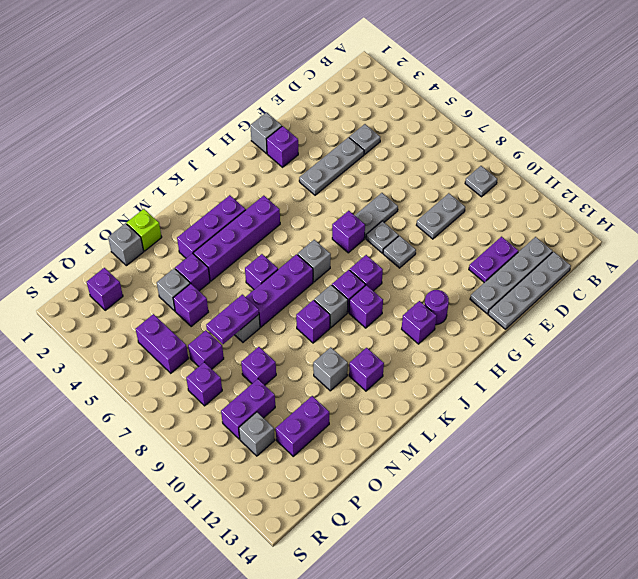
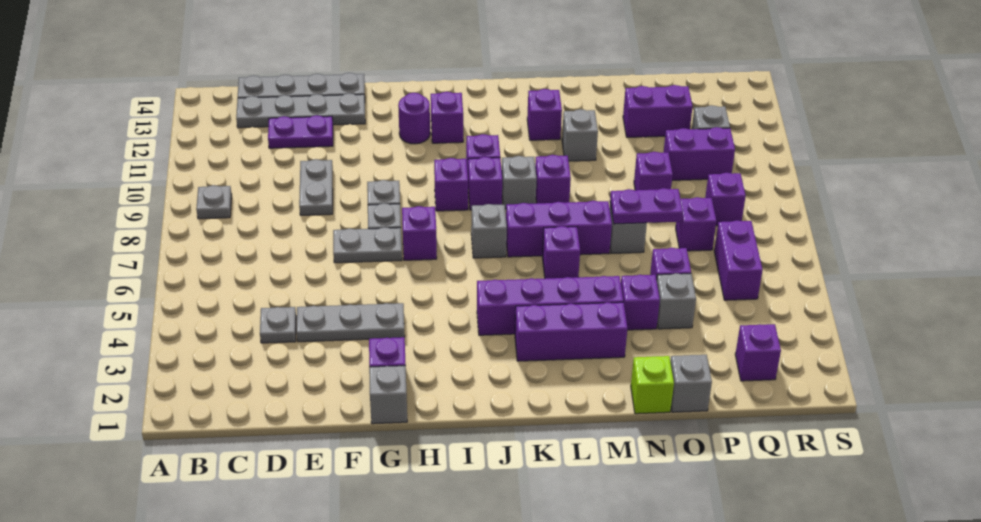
grey plate D9:E9 level 1 -> grey plate E9:E10 level 1

